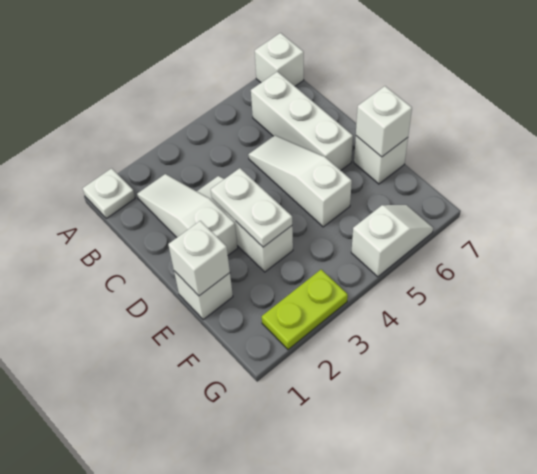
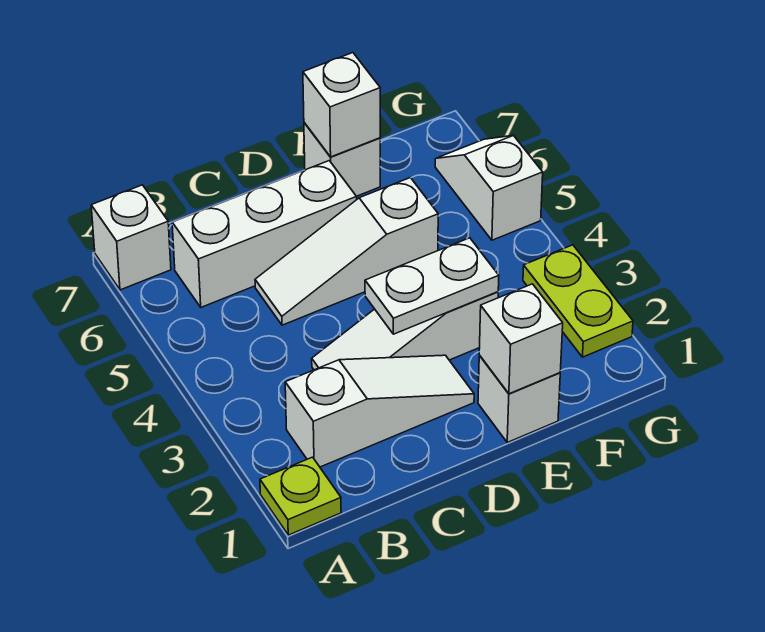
white plate A1 level 1 -> lime plate A1 level 1
white slope B2:D2 level 1 top D -> white slope B2:D2 level 1 top B

